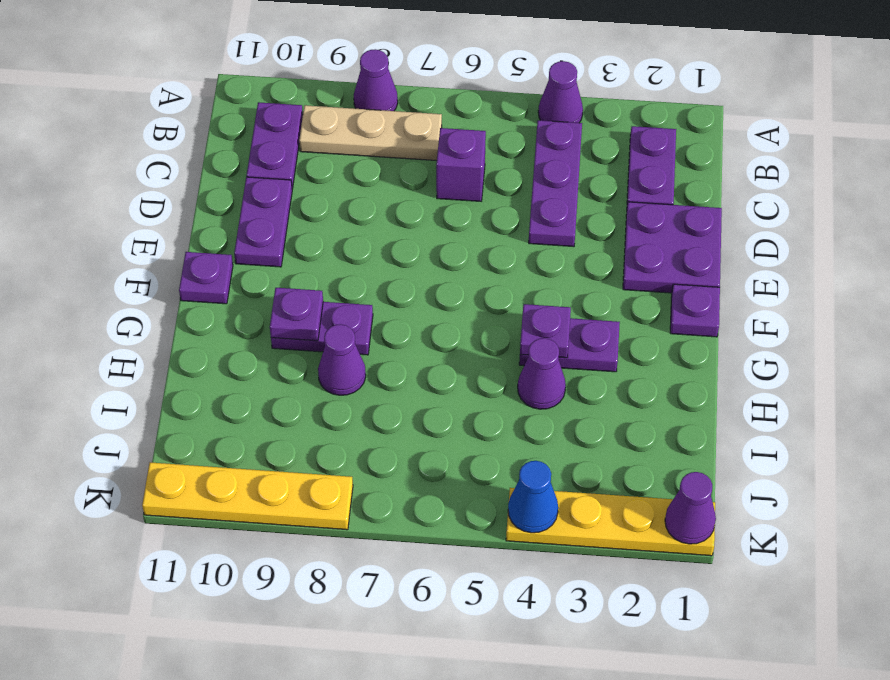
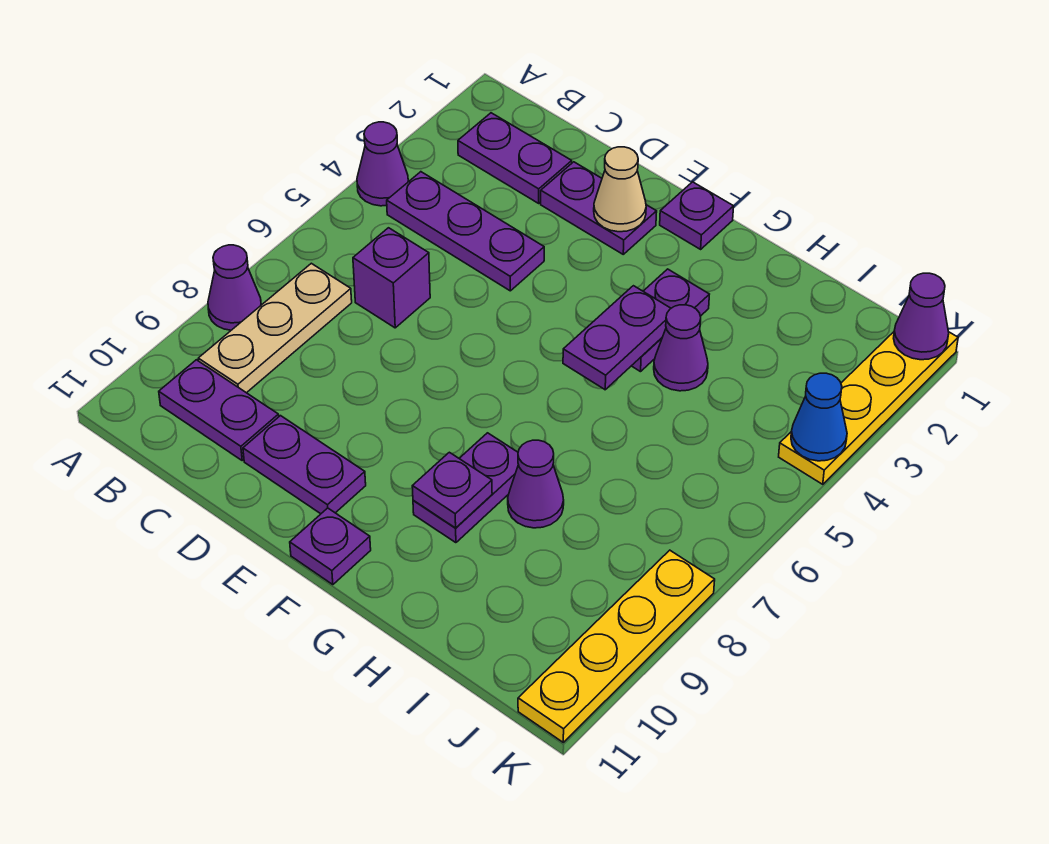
purple plate D1:E2 level 1 -> purple plate D2:E2 level 1
none -> tan cone E2 level 2
purple plate G4 level 2 -> purple plate G4:G5 level 2

